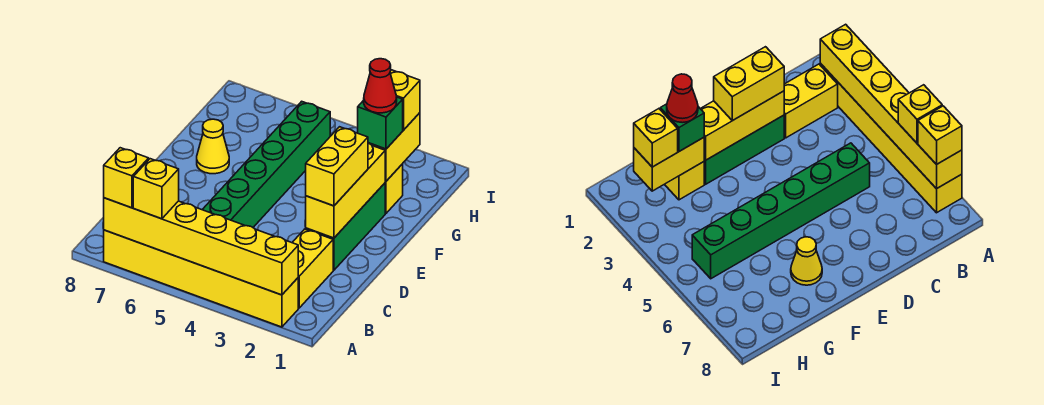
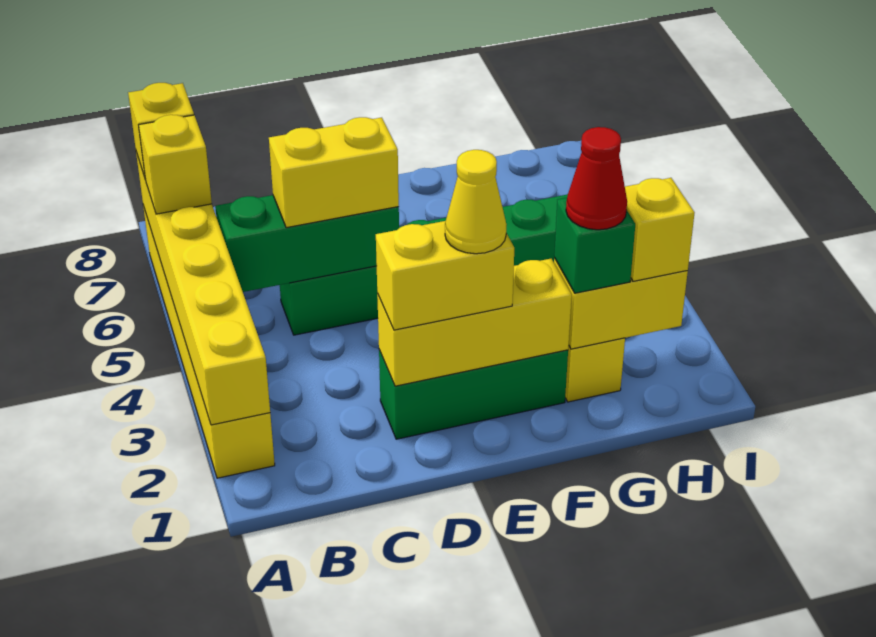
yellow brick B2:C2 level 1 -> yellow brick C5:D5 level 3
none -> green brick B5:D5 level 2
yellow cone F7 level 1 -> yellow cone E2 level 4

